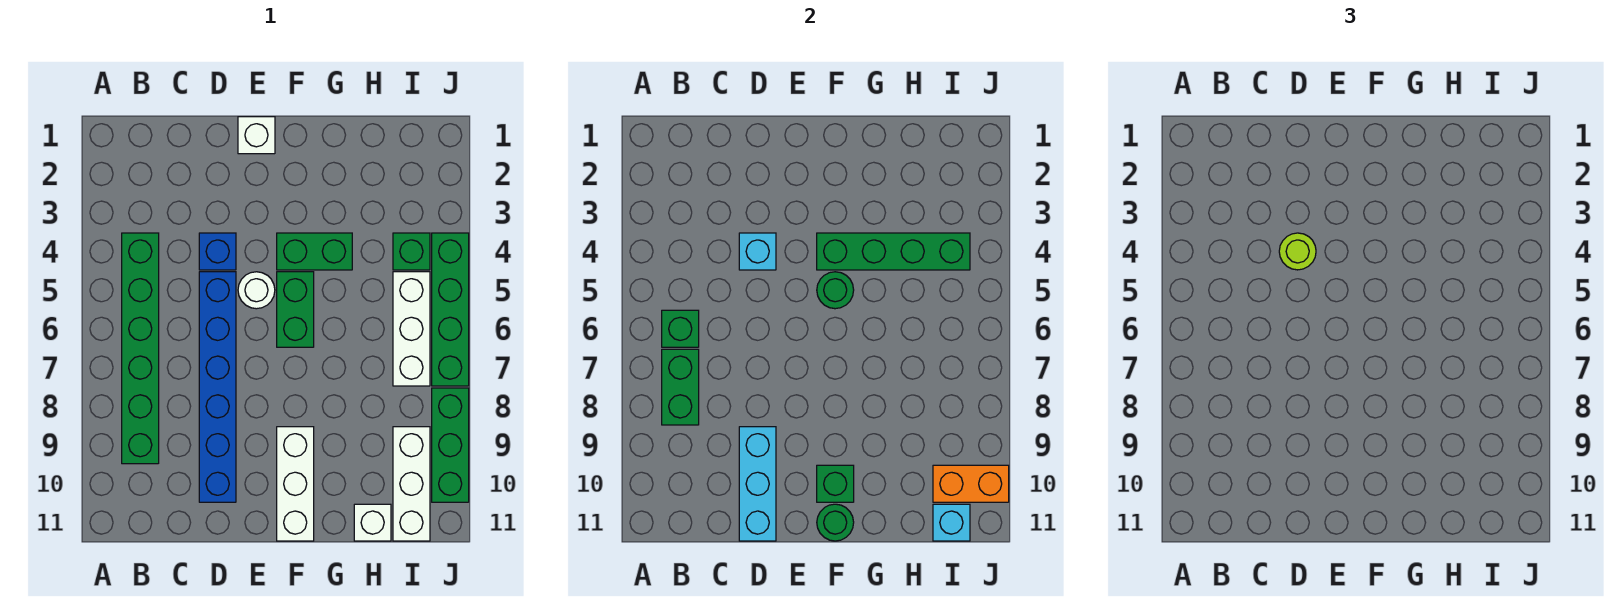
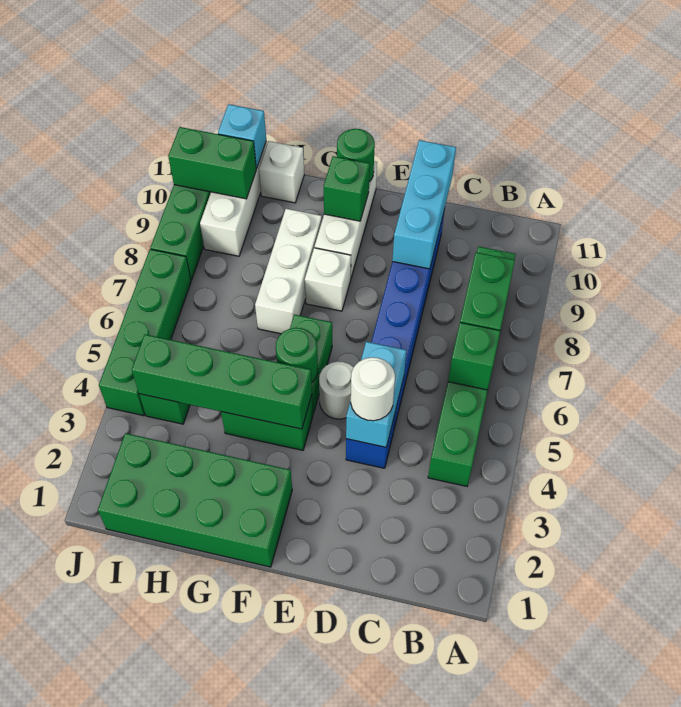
cyan brick D4 level 2 -> cyan brick D4:D5 level 2
lime round brick D4 level 3 -> white round brick D4 level 3
white brick E1 level 1 -> white brick F8 level 1
none -> green brick F1:I2 level 1
white brick I5:I7 level 1 -> white brick G7:G9 level 1
orange brick I10:J10 level 2 -> green brick I10:J10 level 2

